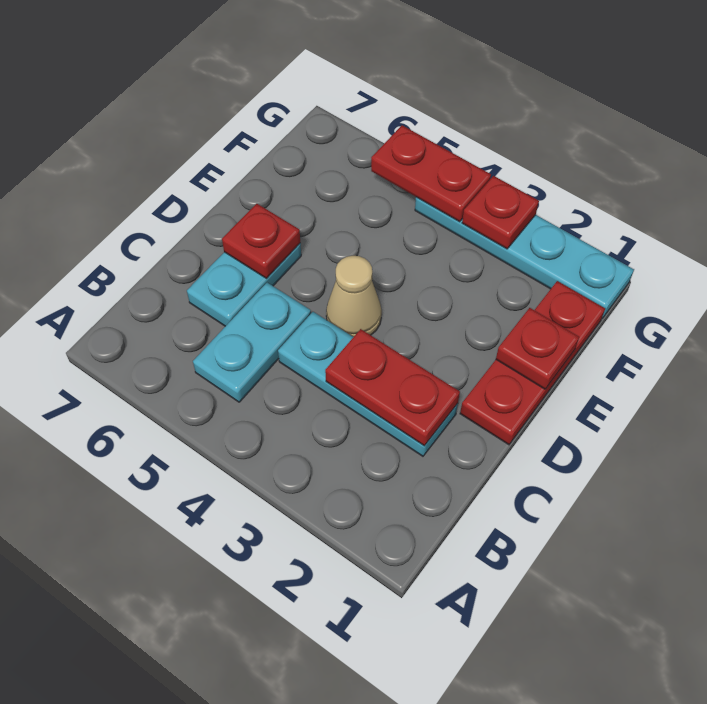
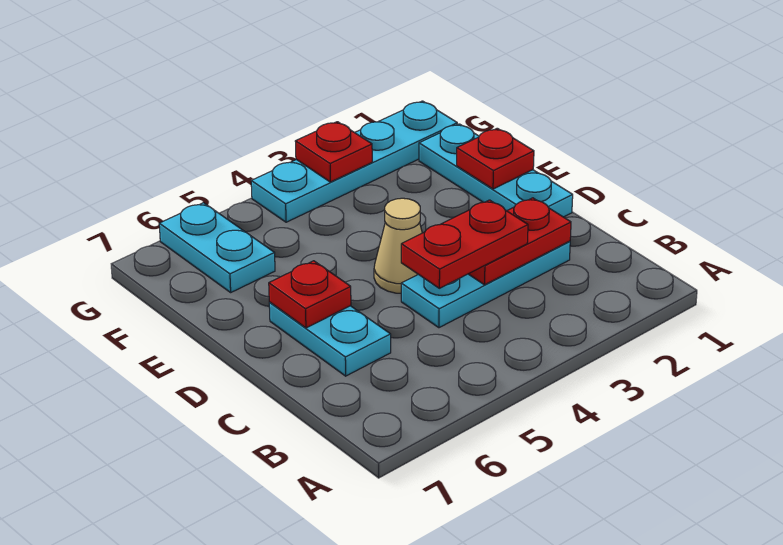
cyan plate B5:C5 level 1 -> cyan plate F6:G6 level 1
red plate D1:F1 level 1 -> cyan plate D1:F1 level 1
red plate G4:G5 level 2 -> red plate C3:C4 level 3

